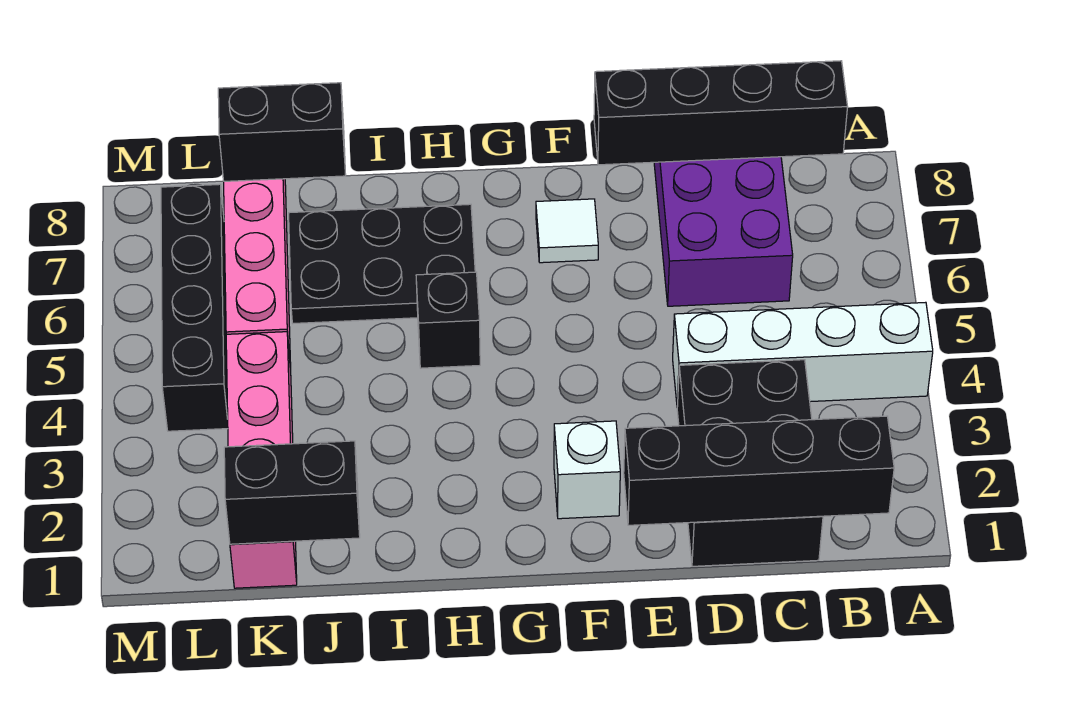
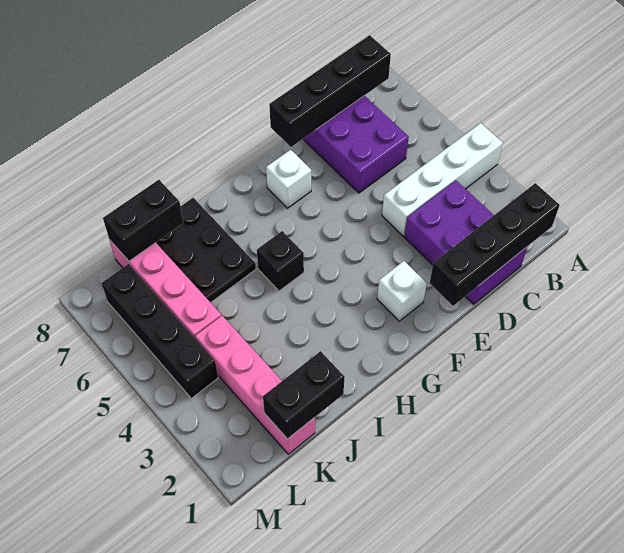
black brick C1:D3 level 1 -> purple brick C1:D3 level 1
white tile F7 level 1 -> white brick F7 level 1
black plate H6:J7 level 1 -> black plate I6:J8 level 1

